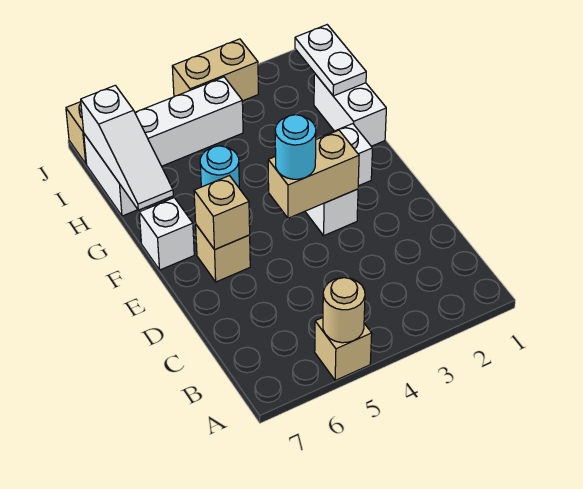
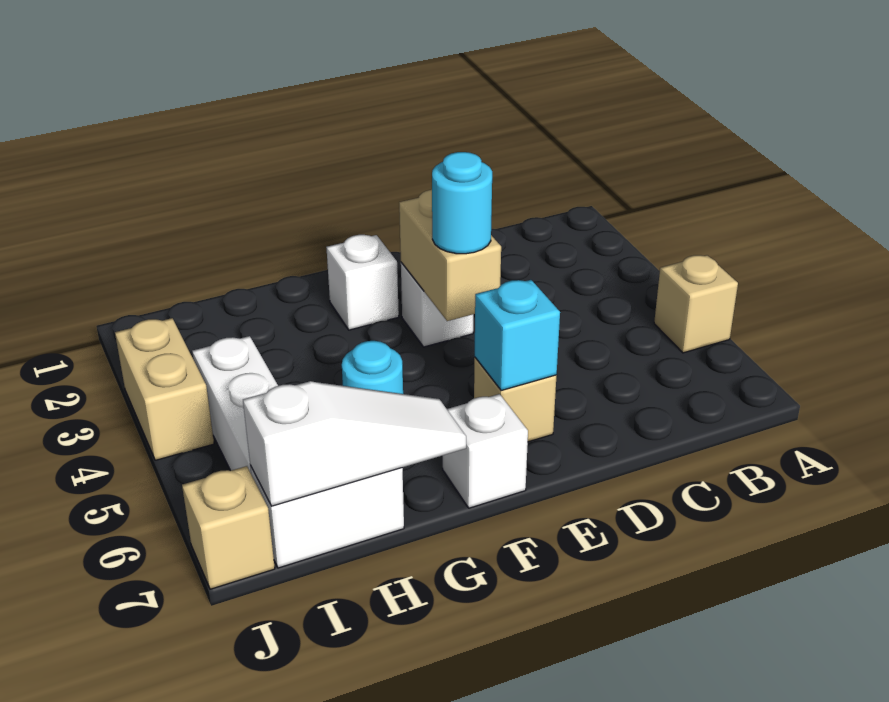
tan round brick A5 level 2 -> none
tan brick E6 level 2 -> cyan brick E6 level 2
white brick G1:H1 level 1 -> none
white plate H1:I1 level 2 -> none

